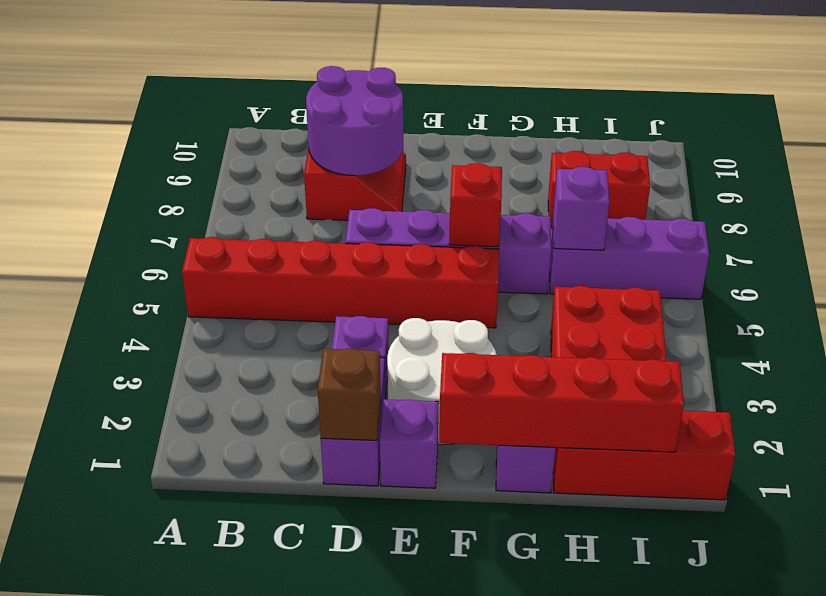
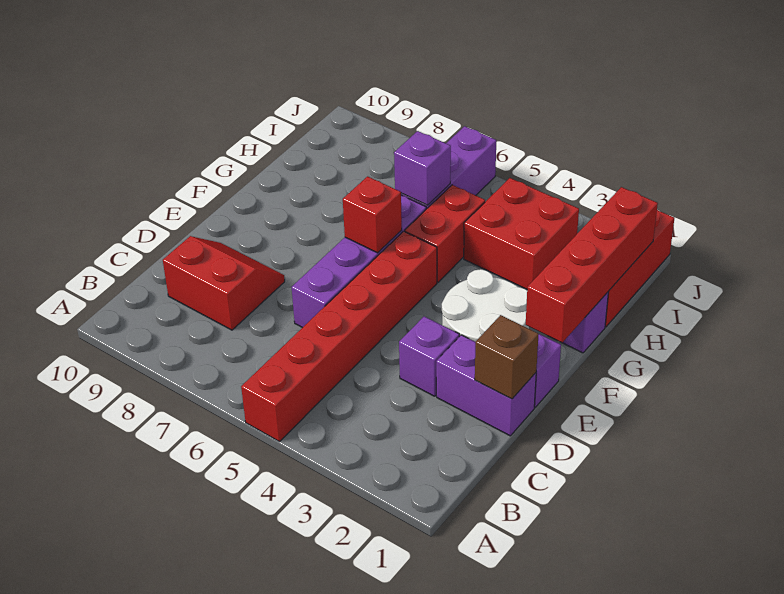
purple round brick C8:D9 level 2 -> none
red brick H8:I8 level 1 -> red brick G5:H5 level 1

